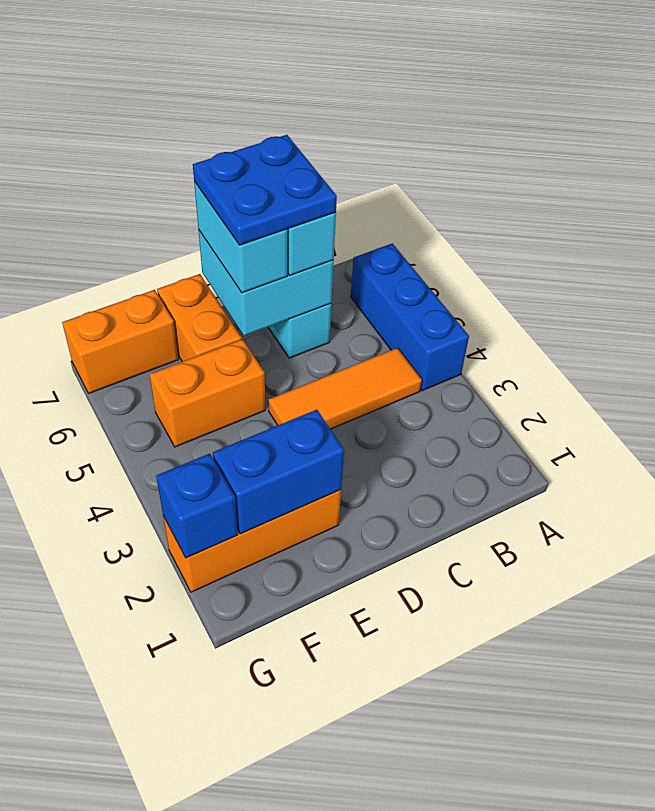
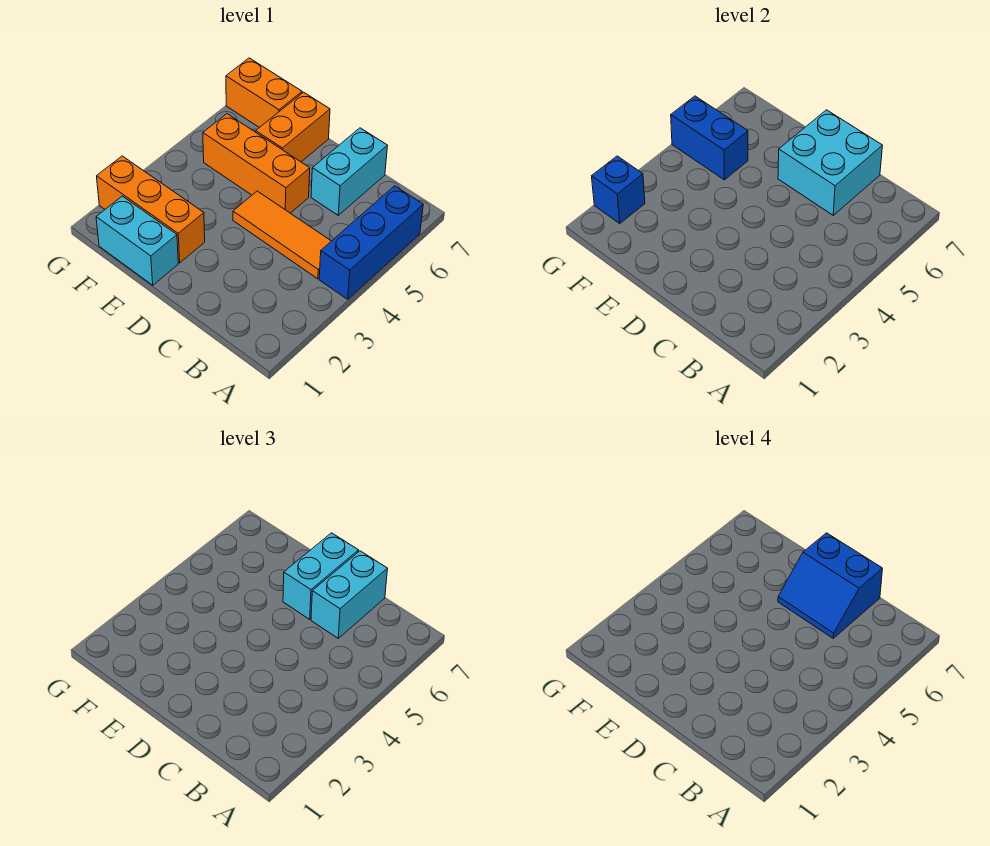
blue plate C6:D7 level 4 -> blue slope C6:D7 level 4 top 7
none -> cyan brick E1:F1 level 1
blue brick E2:F2 level 2 -> blue brick F5:G5 level 2
orange brick E5:F5 level 1 -> orange brick D5:F5 level 1

